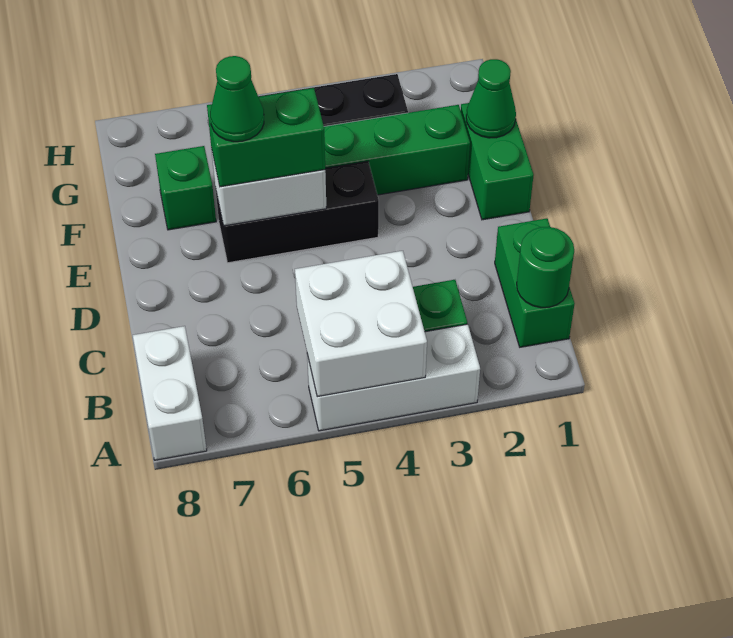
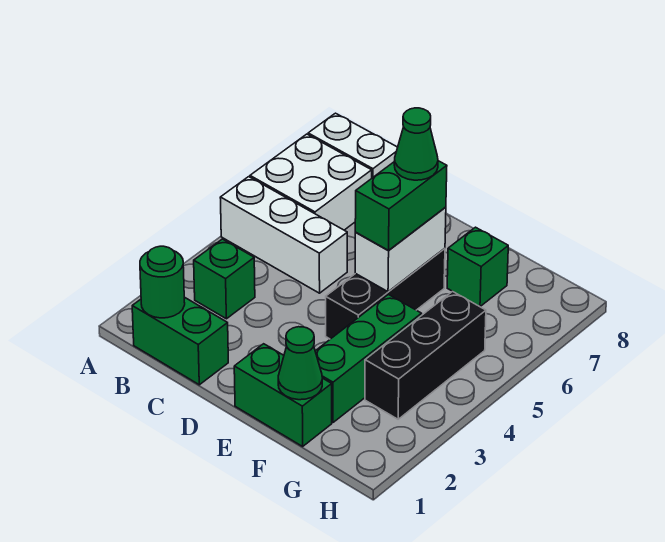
white brick A3:A5 level 1 -> white brick A5:C5 level 1
white brick A4:B5 level 2 -> white brick A6:B7 level 1

